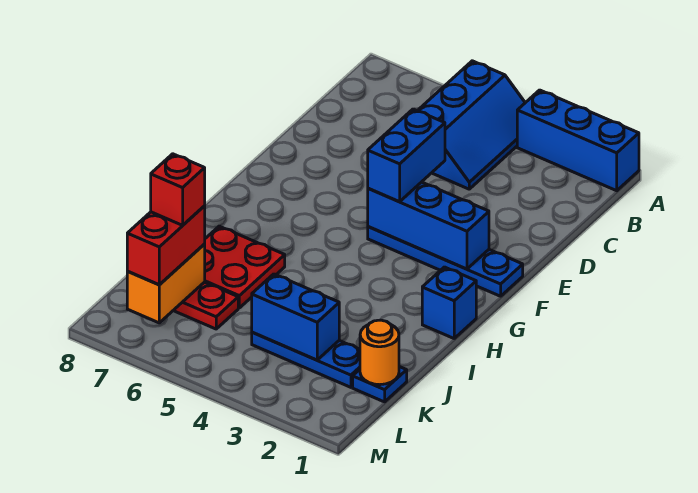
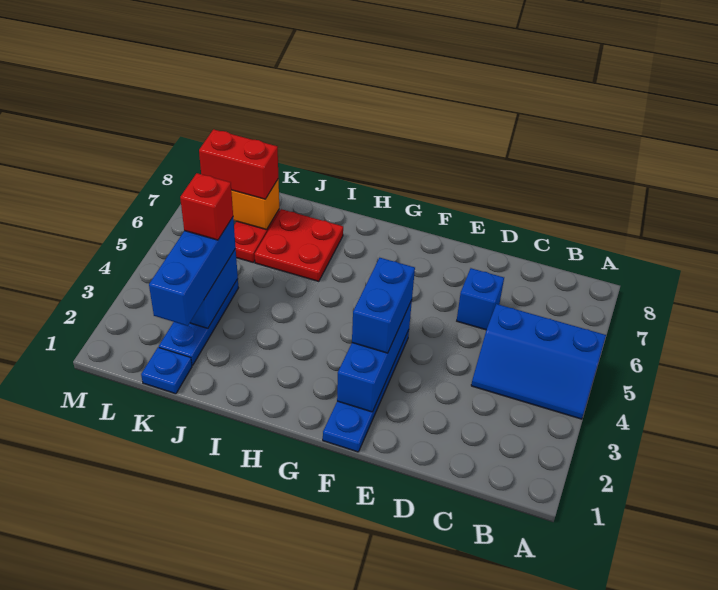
blue brick A1:A3 level 1 -> blue brick K2:K4 level 3
blue brick E4:F4 level 3 -> blue brick F3:F4 level 3
blue brick H1 level 1 -> blue brick D6 level 1
orange round brick K1 level 2 -> none
red brick K7 level 4 -> red brick K4 level 4

